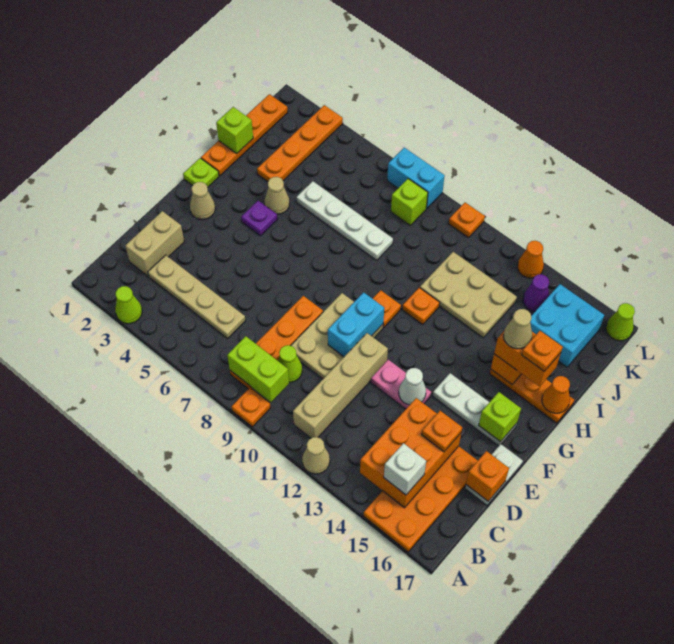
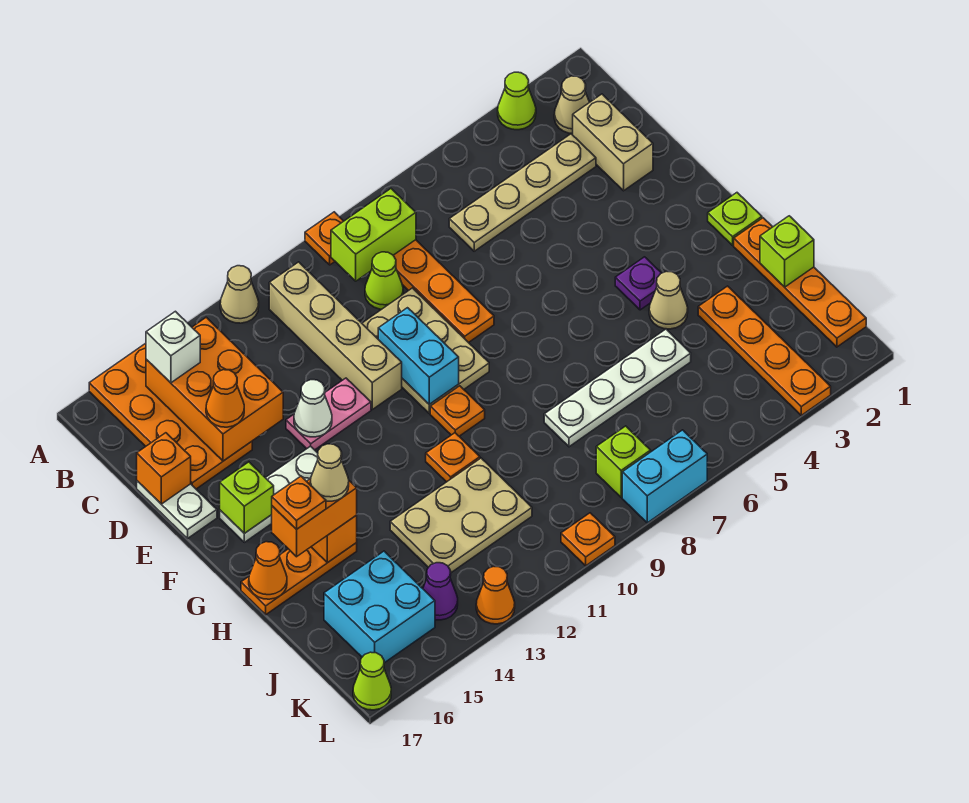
orange plate D15 level 3 -> orange cone D15 level 3
tan cone F2 level 1 -> tan cone B2 level 1

